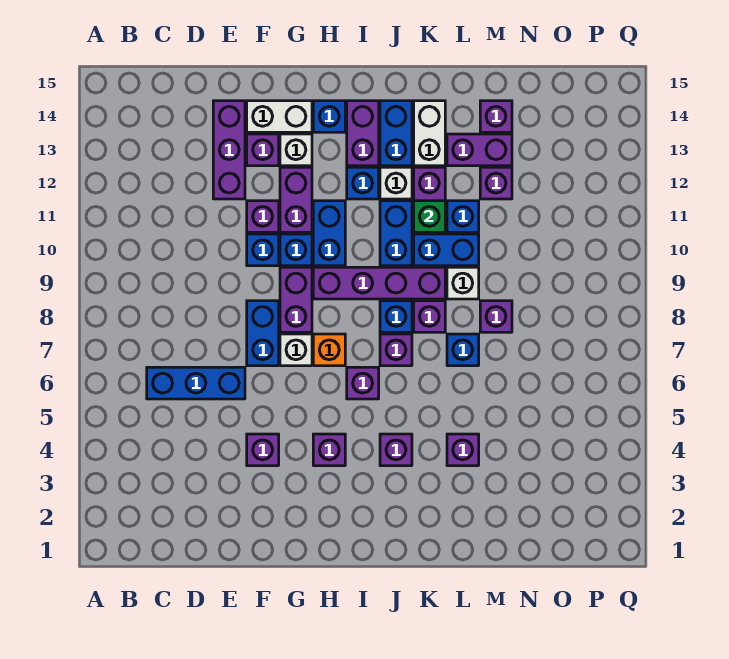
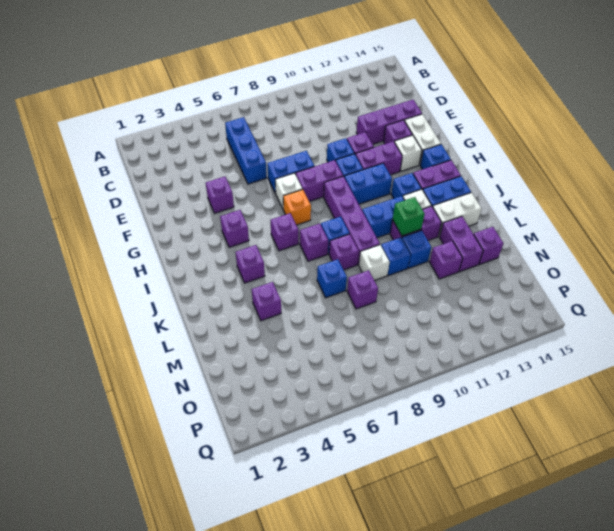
blue brick K10:L10 level 1 -> blue brick L10 level 1

